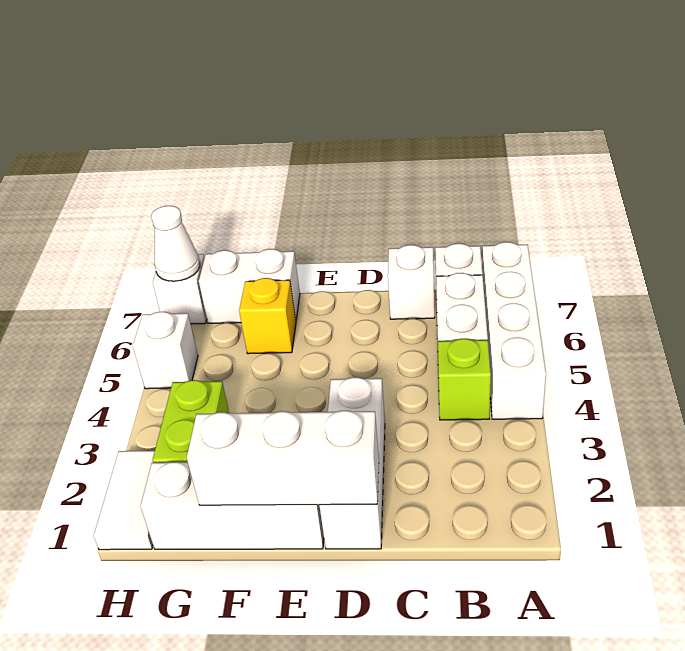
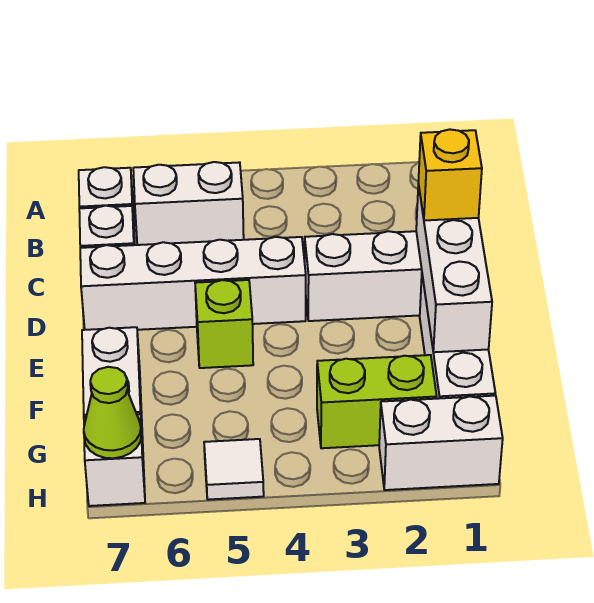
white brick A4:A7 level 1 -> white brick D4:D7 level 1
lime brick B4 level 1 -> lime brick E5 level 1
yellow brick F6 level 1 -> yellow brick D1 level 3
white tile H1:H2 level 1 -> white brick H1:H2 level 1
white brick H5 level 1 -> white tile H5 level 1
white cone H7 level 2 -> lime cone H7 level 2

